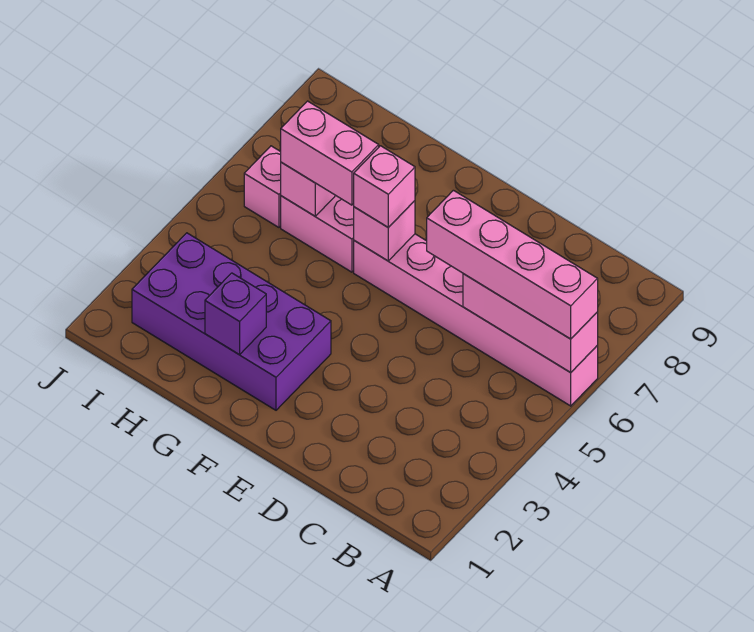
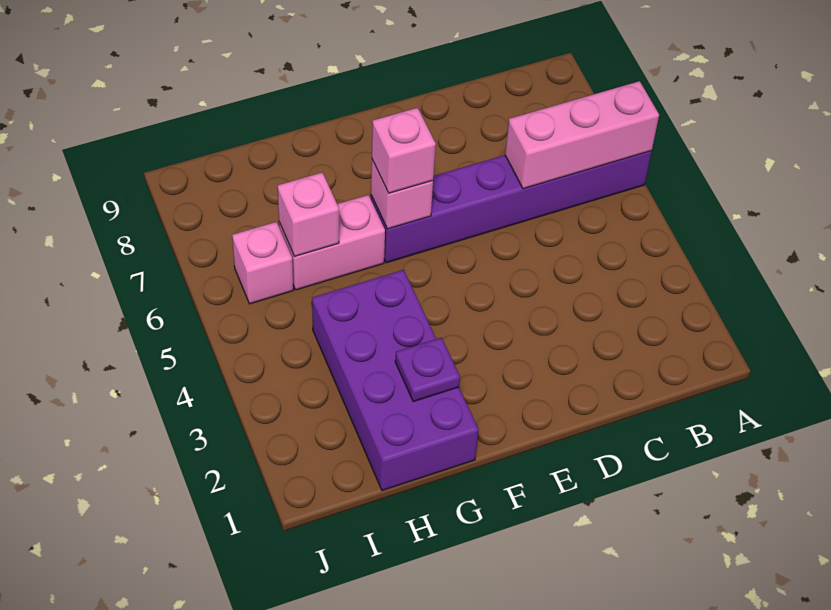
pink brick A6:F6 level 1 -> purple brick A6:F6 level 1
pink brick A6:D6 level 3 -> none
purple brick F2:I3 level 1 -> purple brick G1:H4 level 1
purple brick G2 level 2 -> purple plate G2 level 2
pink brick G6:H6 level 3 -> none

